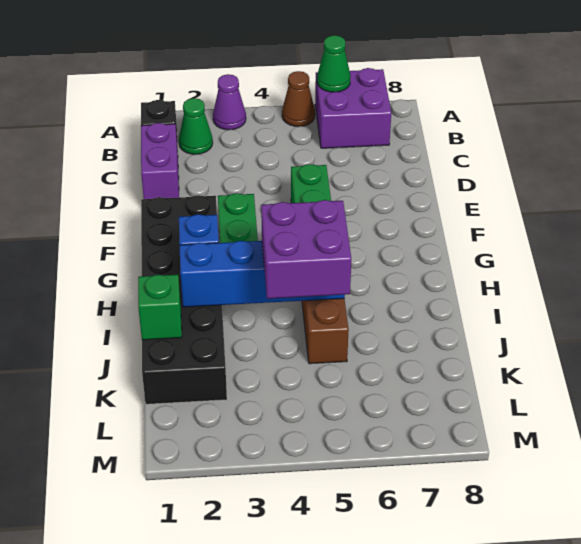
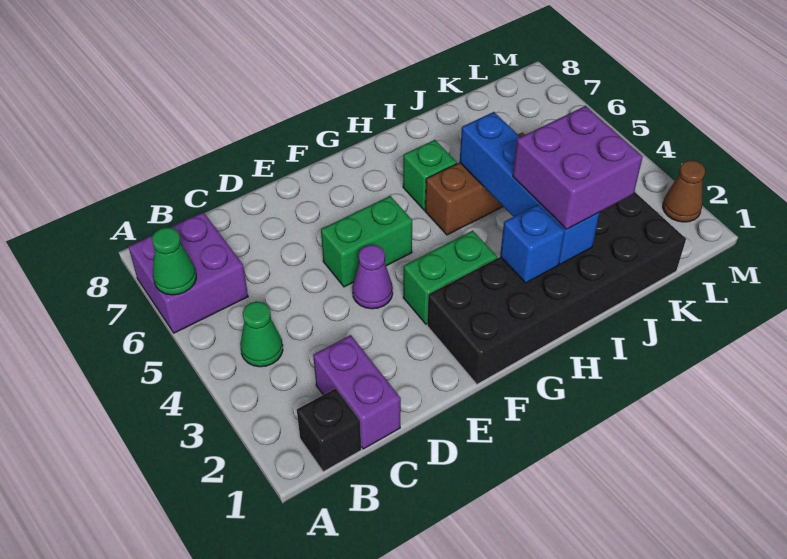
purple cone A3 level 1 -> purple cone E4 level 1
brown cone A5 level 1 -> brown cone M2 level 1
green cone B2 level 1 -> green cone B4 level 1
purple brick C1:D1 level 1 -> purple brick C1:C2 level 1
purple brick I4:J5 level 3 -> purple brick I2:J3 level 3
green brick J1 level 2 -> green brick H6 level 1

